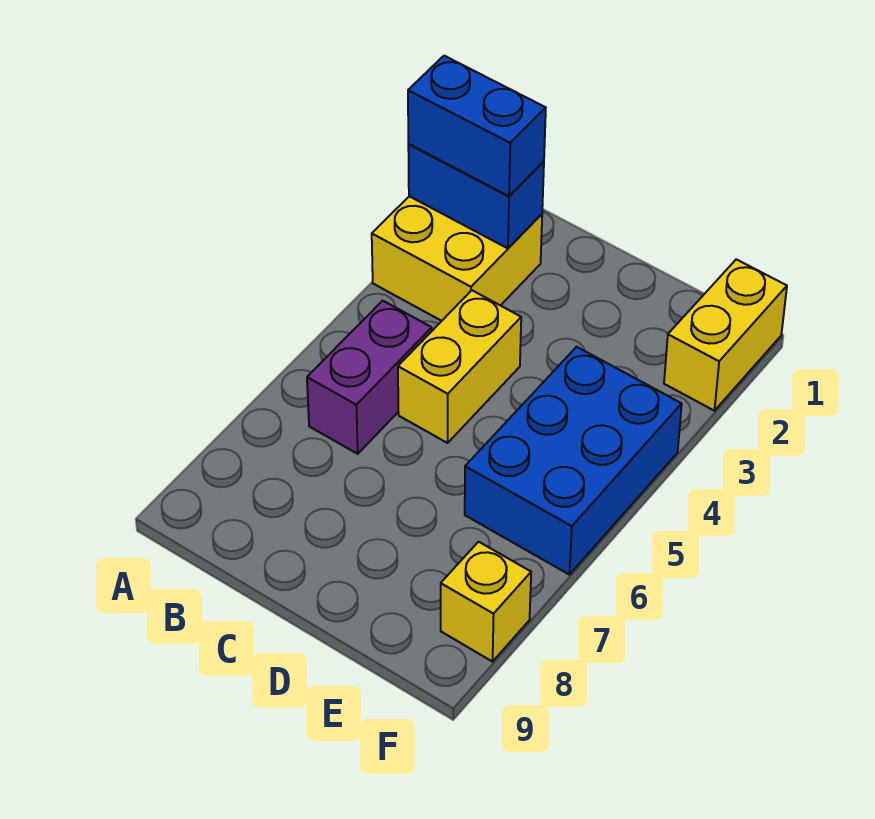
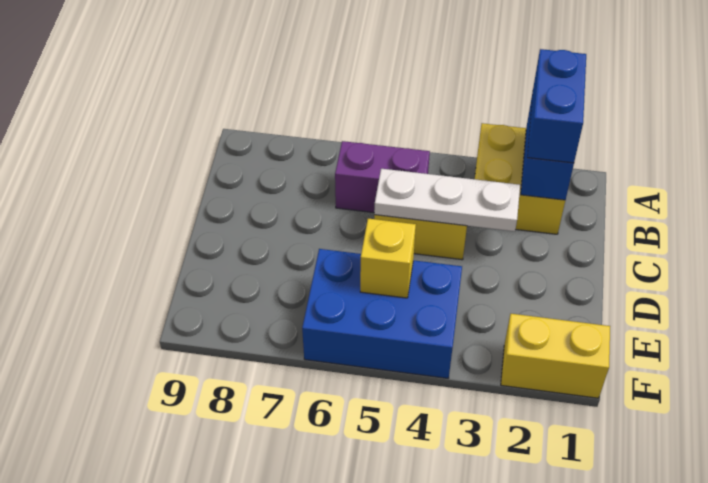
none -> white plate C3:C5 level 2
yellow brick F8 level 1 -> yellow brick E5 level 2

